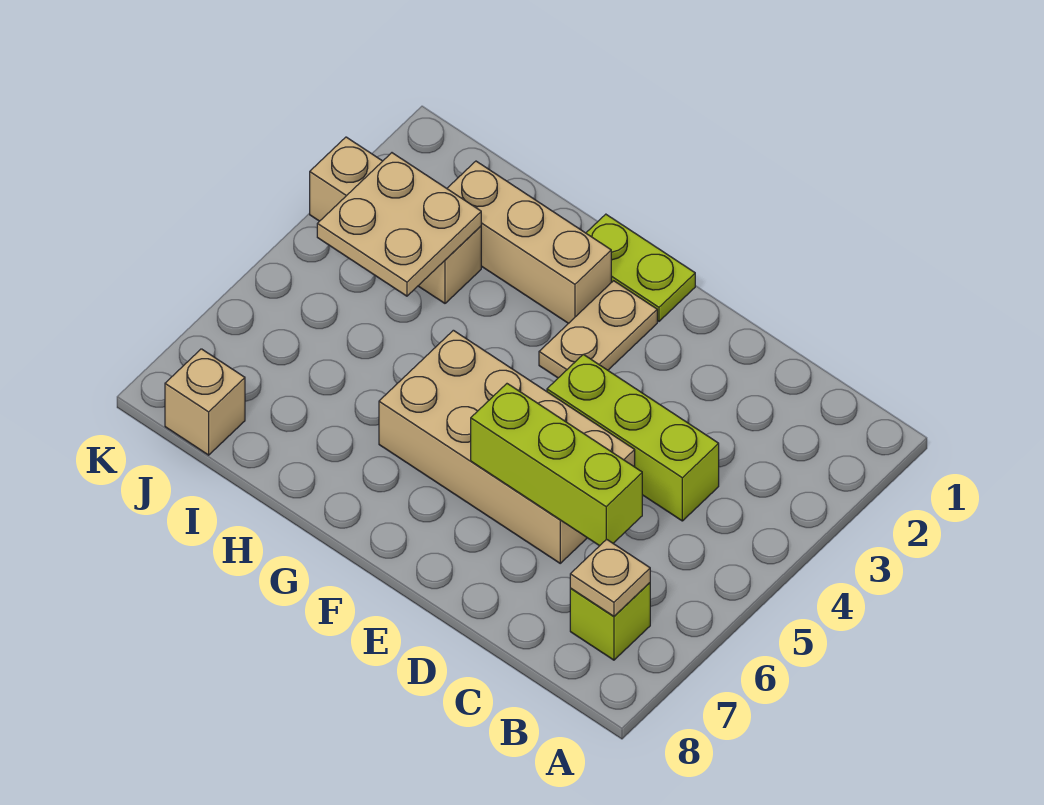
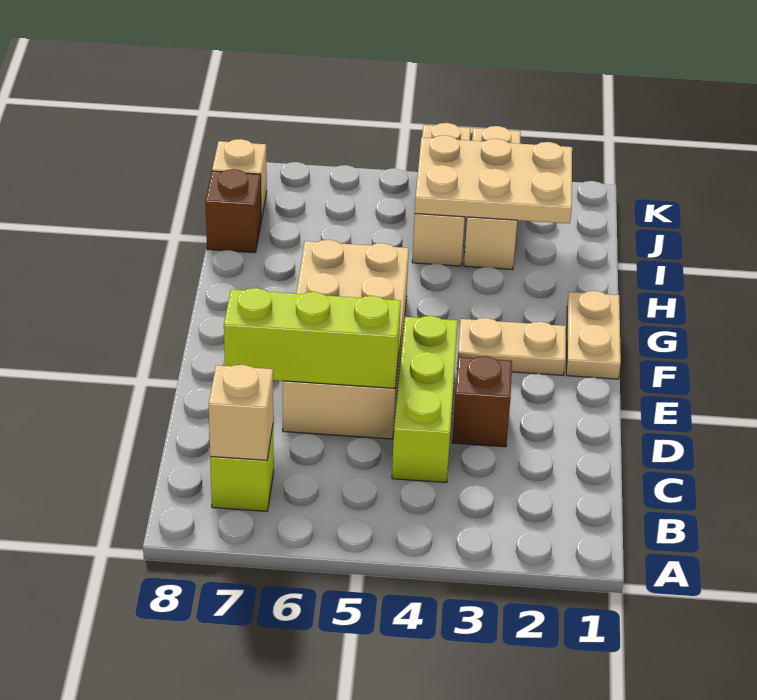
tan plate B7 level 2 -> tan brick B7 level 2
lime brick C6:E6 level 2 -> lime brick D5:D7 level 2
none -> brown brick D3 level 1
lime plate F1:G1 level 1 -> tan plate F1:G1 level 1
tan brick G2:I2 level 1 -> tan brick I4:K4 level 1
tan plate I3:J4 level 2 -> tan plate I2:J4 level 2
none -> brown brick I8 level 1

